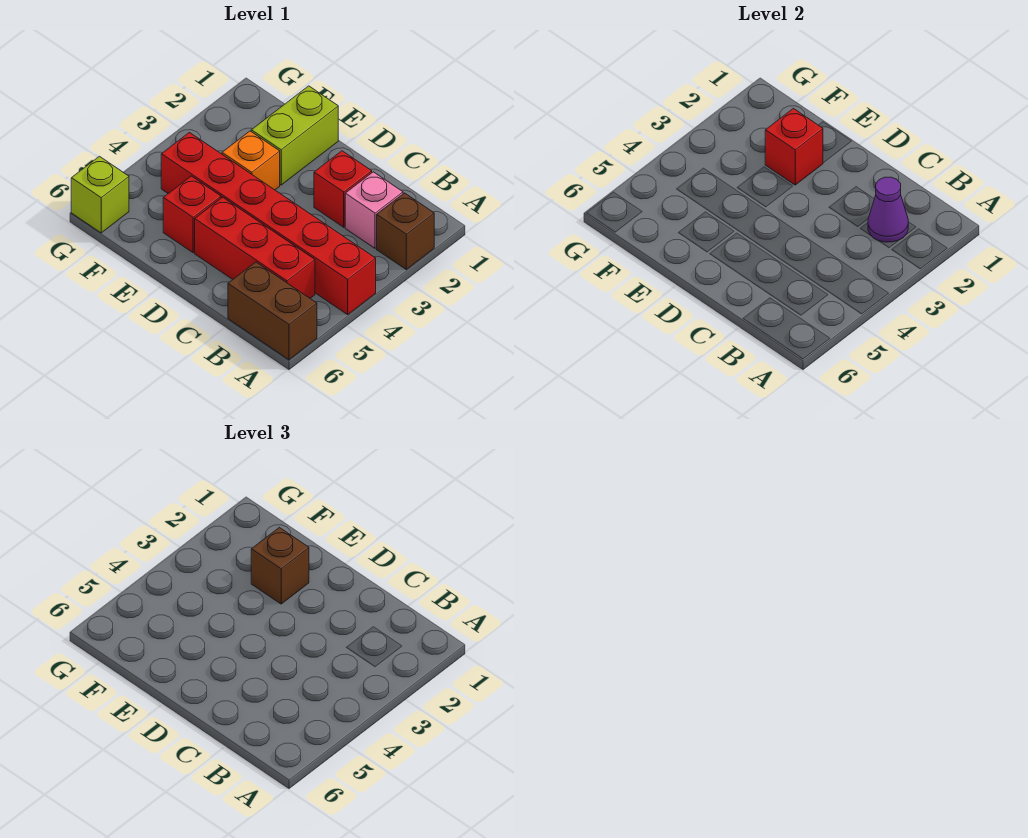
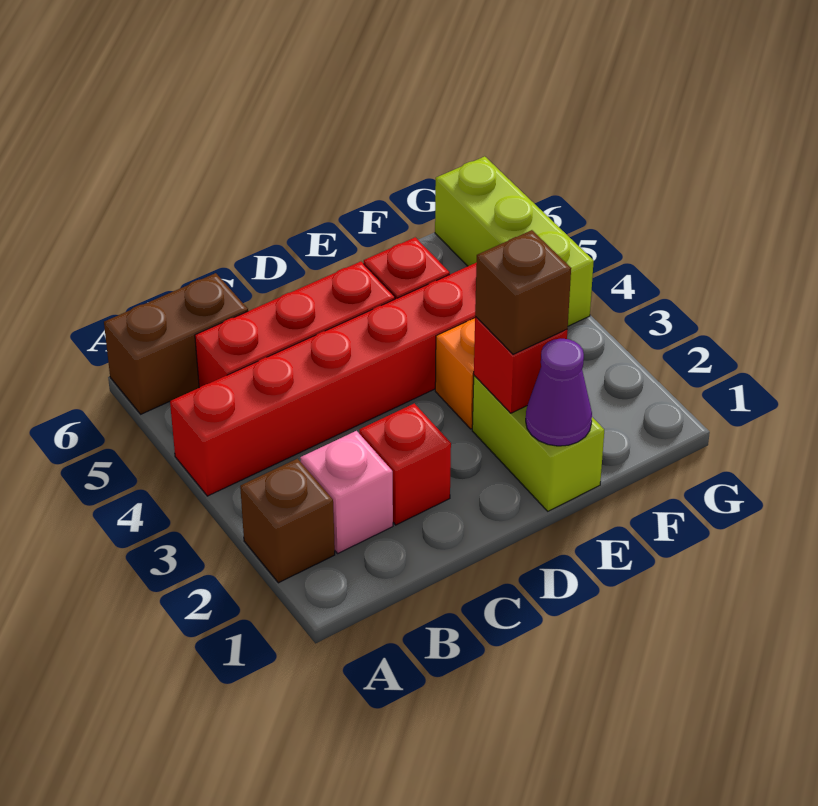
purple cone B2 level 2 -> purple cone E1 level 2
lime brick G6 level 1 -> lime brick G4:G6 level 1

